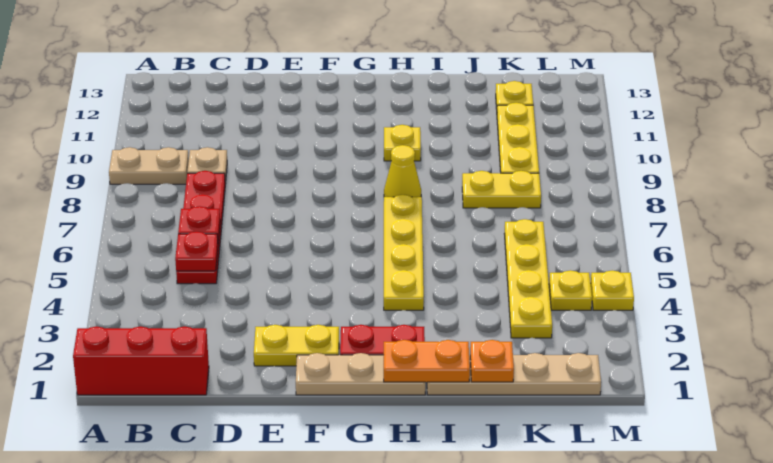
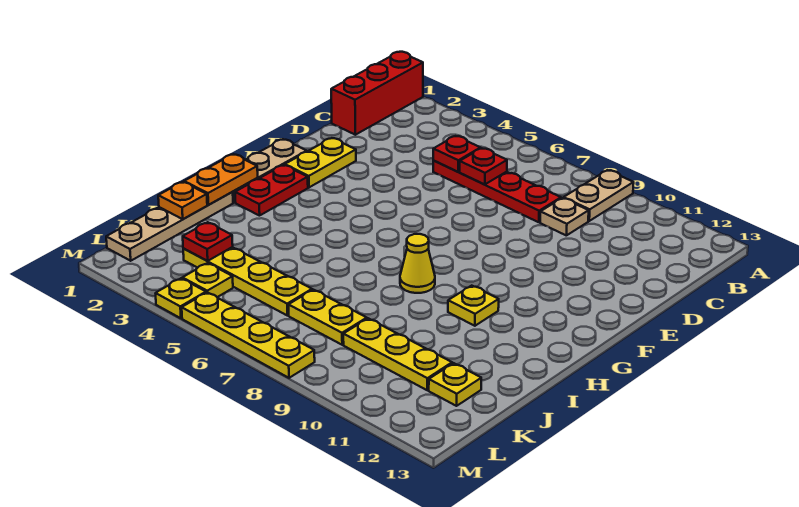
yellow plate H4:H7 level 1 -> yellow plate M5:M8 level 1
yellow plate J8:K8 level 1 -> yellow plate K7:K8 level 1
none -> red plate K3 level 2

